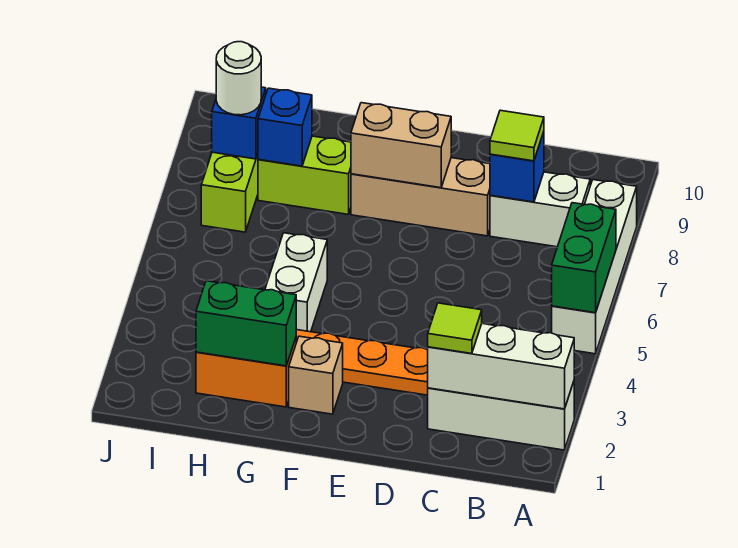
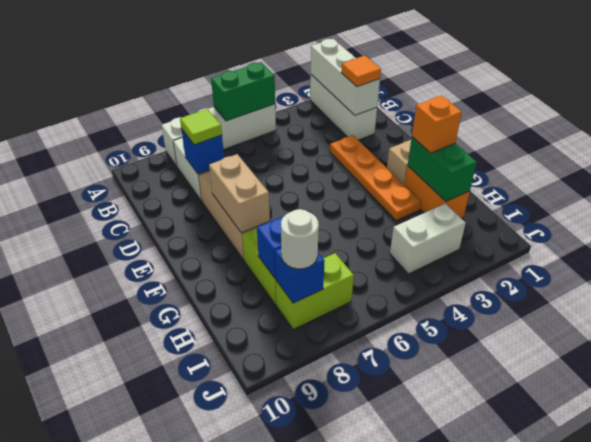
lime tile C2 level 3 -> orange tile C2 level 3
none -> orange brick G2 level 3
white brick G4:G5 level 1 -> white brick I3:I4 level 1

